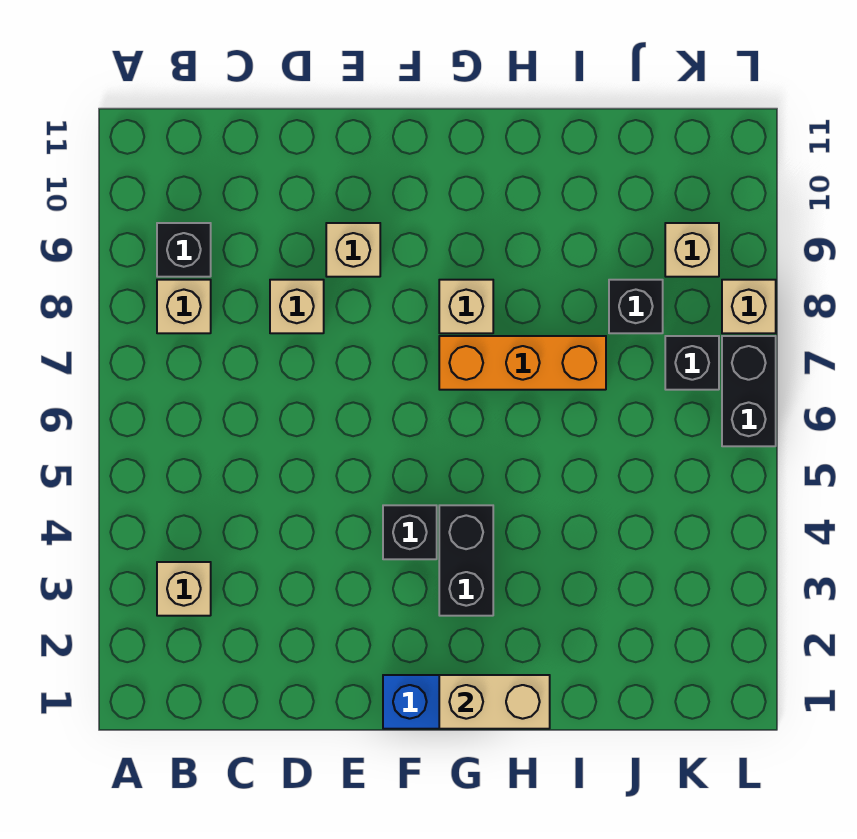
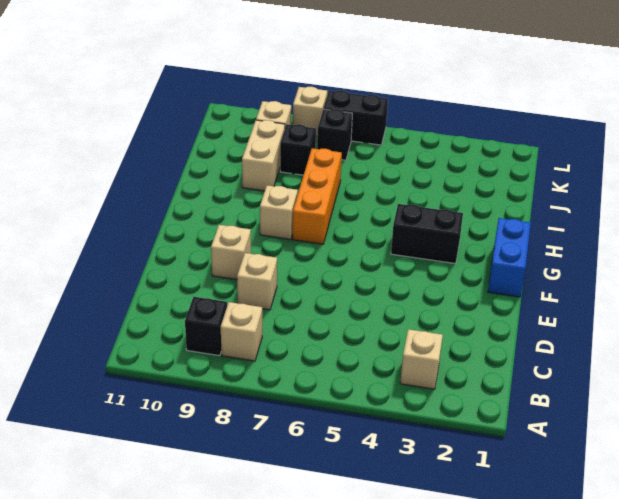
black brick F4 level 1 -> none
tan brick G1:H1 level 2 -> tan brick I9:J9 level 1

